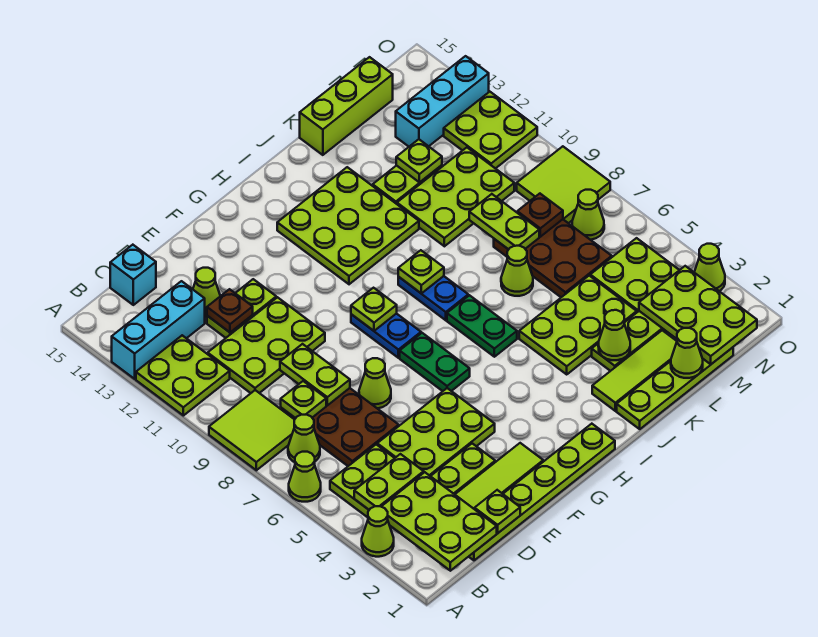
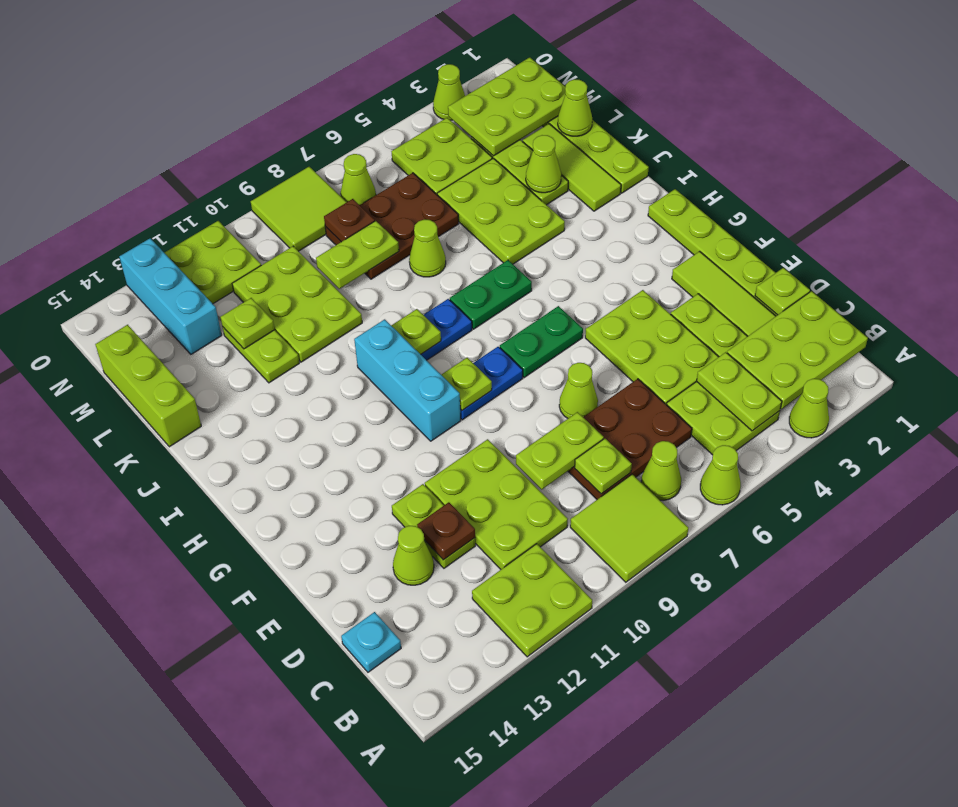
cyan brick A13:C13 level 1 -> cyan brick G10:I10 level 1
cyan brick C15 level 1 -> cyan plate C15 level 1
lime plate H11:J13 level 1 -> none

